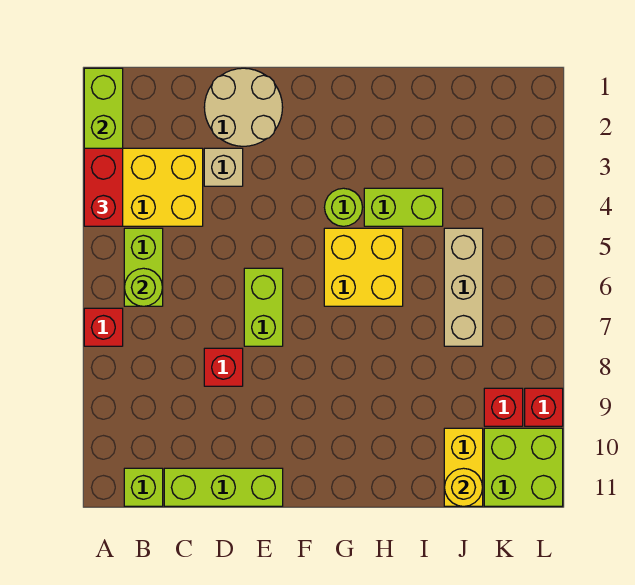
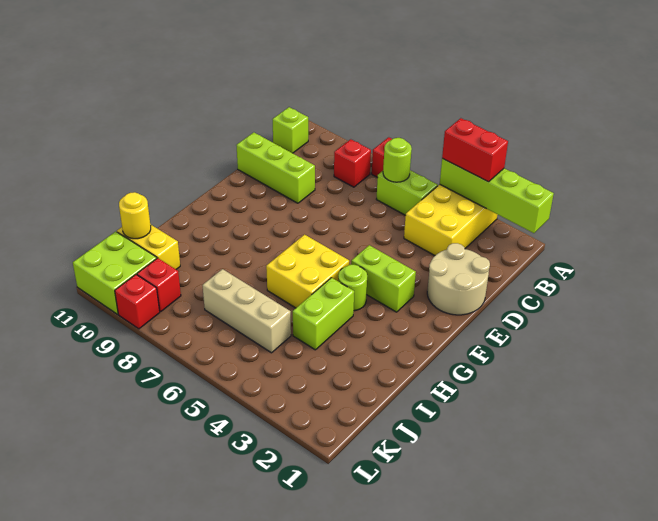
lime brick C11:E11 level 1 -> lime brick D9:D11 level 1
tan brick D3 level 1 -> none
red brick D8 level 1 -> red brick B8 level 1
lime brick E6:E7 level 1 -> lime brick F3:F4 level 1

